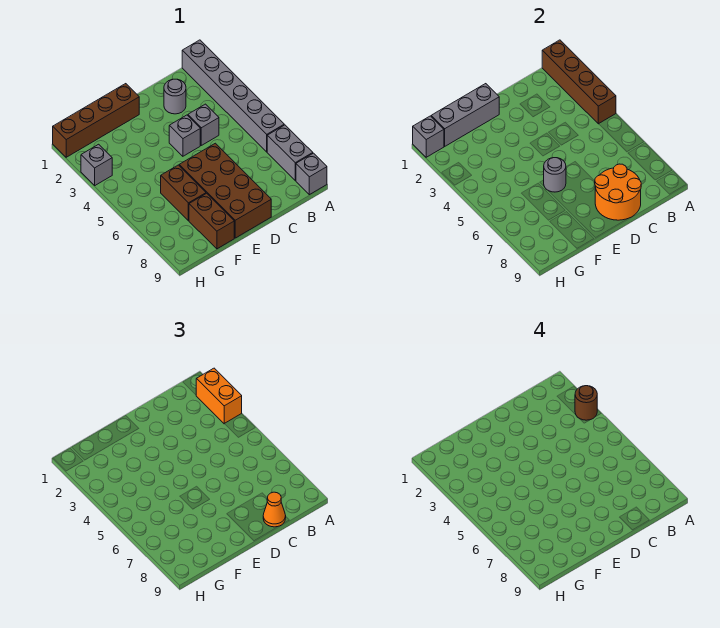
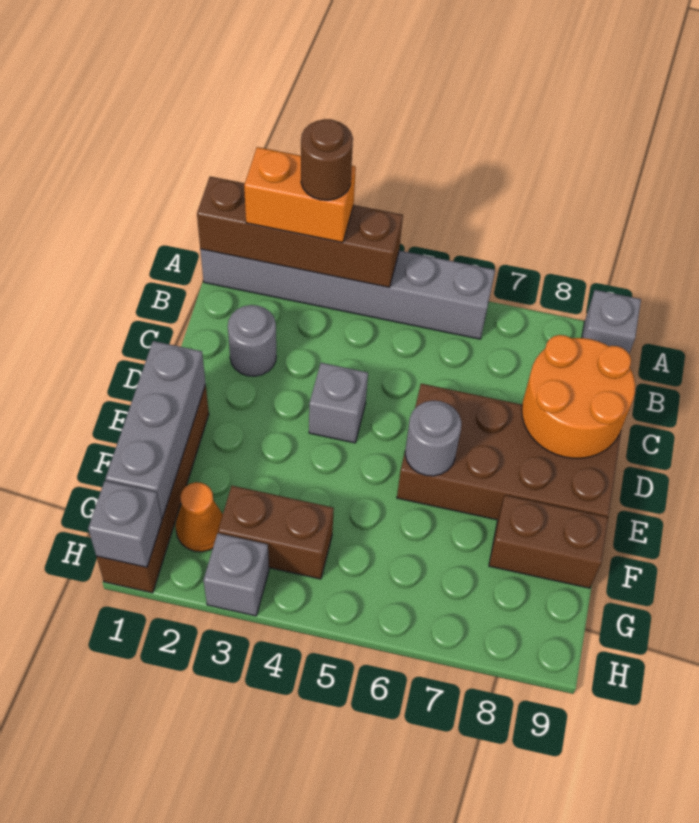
grey brick A7:A8 level 1 -> none
grey brick C4 level 1 -> none
orange cone C9 level 3 -> orange cone G2 level 1
brown brick F6:F7 level 1 -> brown brick G3:G4 level 1

